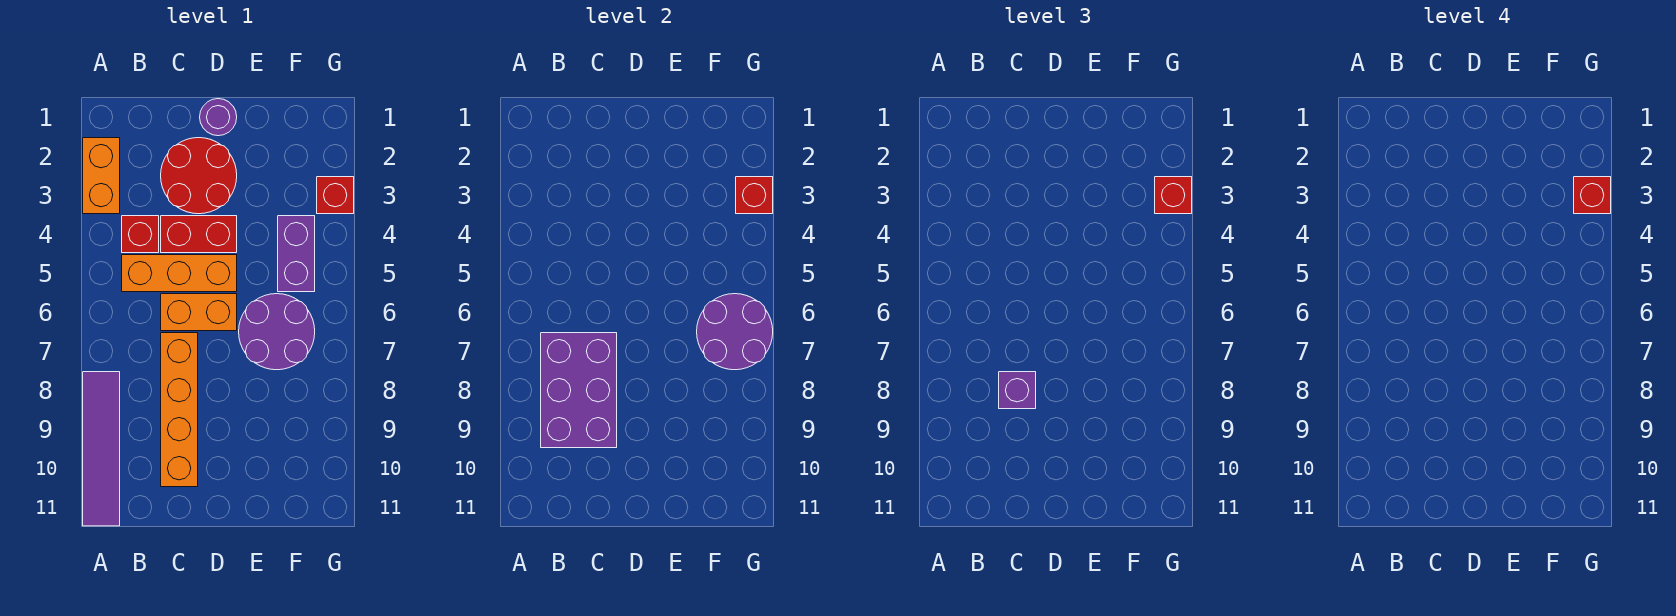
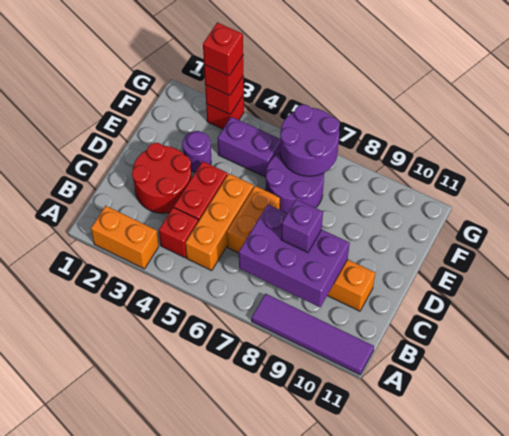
purple round brick D1 level 1 -> purple round brick E3 level 1

